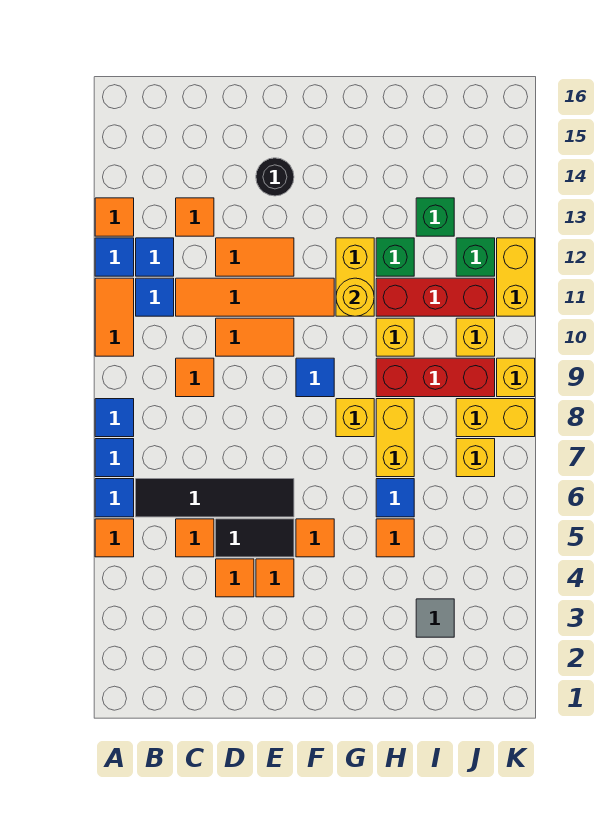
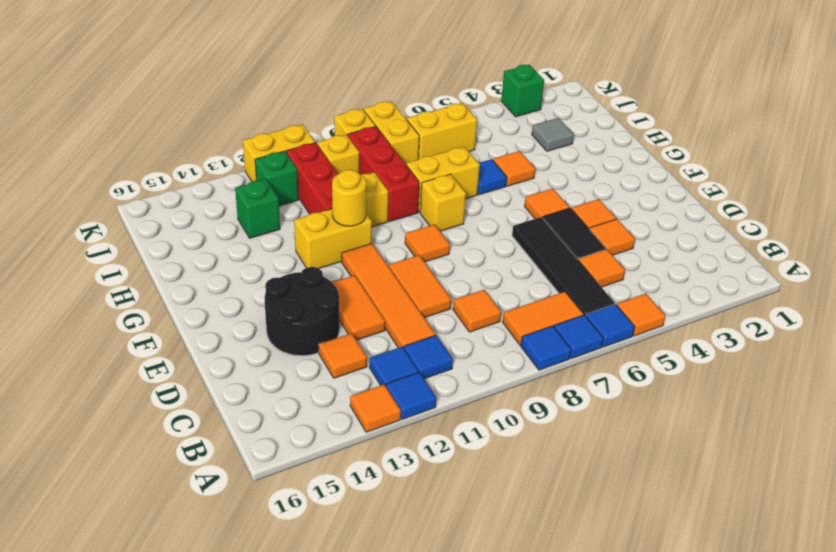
orange tile A10:A11 level 1 -> orange tile B7:B8 level 1
black round brick E14 level 1 -> black round brick D13:E14 level 1
blue tile F9 level 1 -> orange tile F9 level 1
green brick H12 level 1 -> green brick K3 level 1
yellow brick J7 level 1 -> yellow brick J6:J7 level 1

